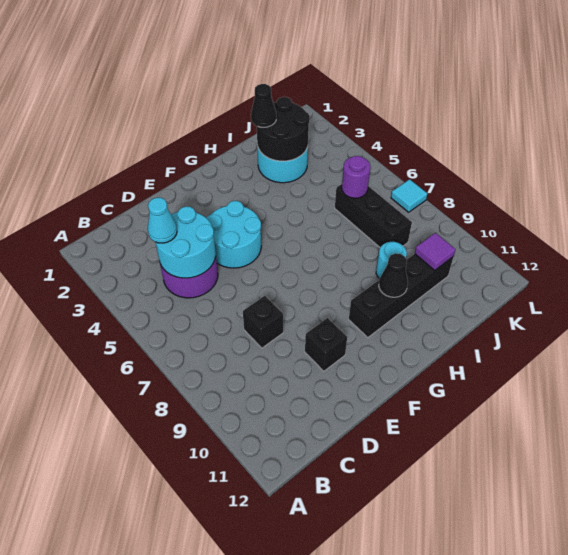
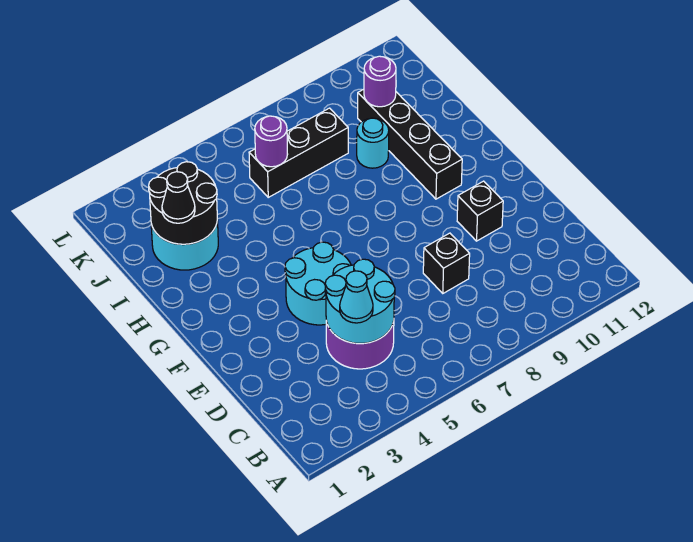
black cone H10 level 2 -> none
purple tile J10 level 2 -> purple round brick J10 level 2
cyan tile L7 level 1 -> none

